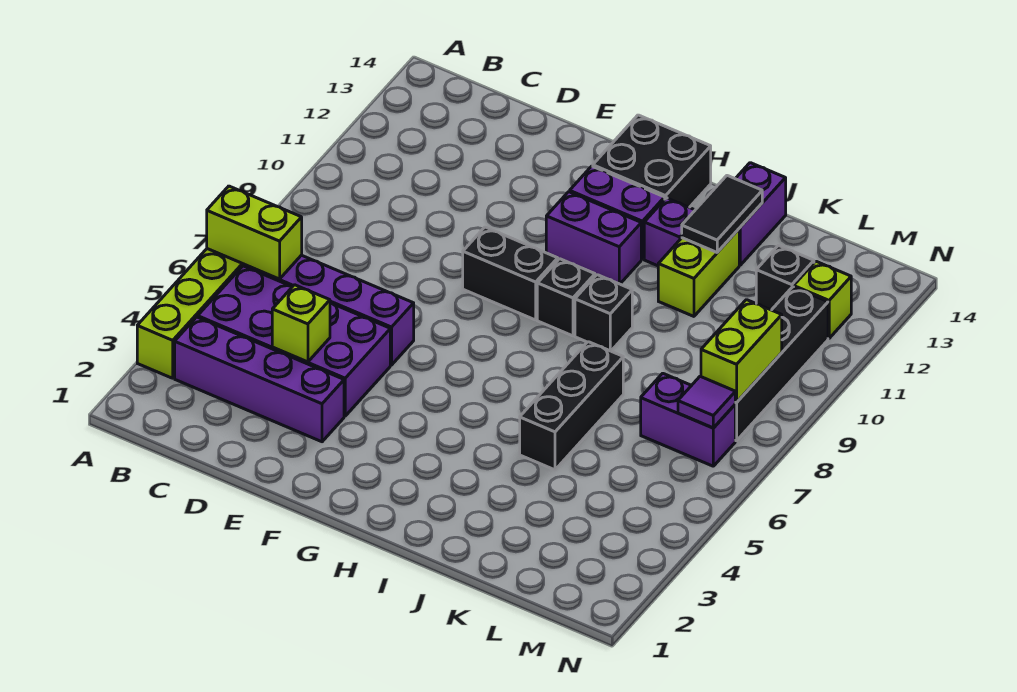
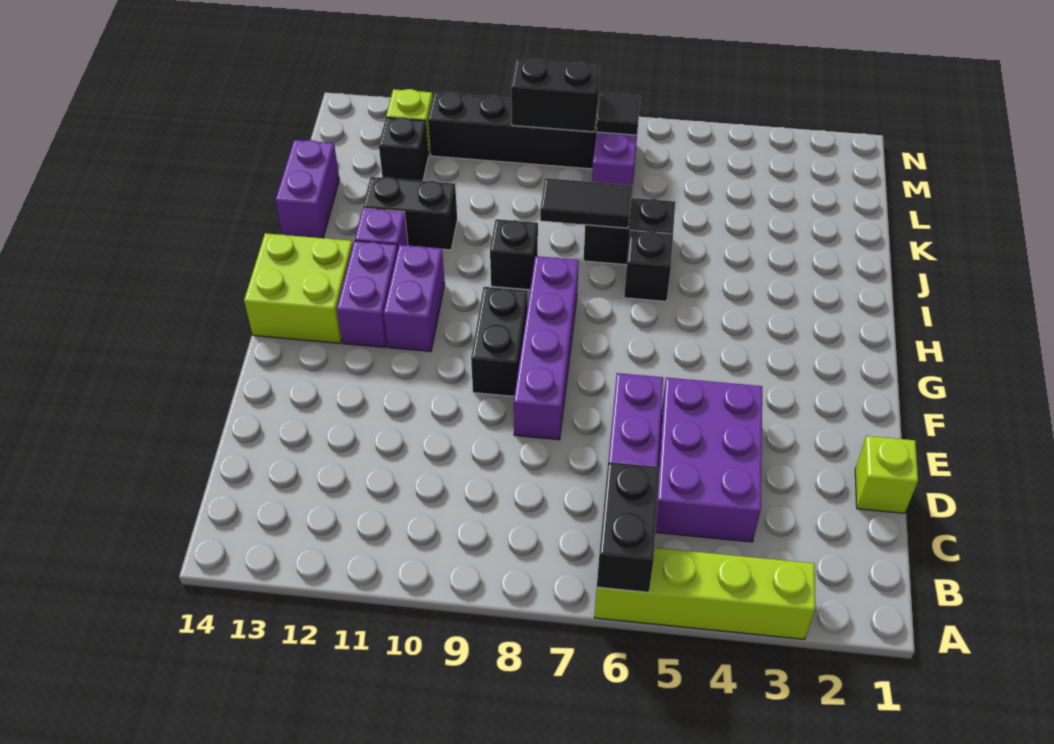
lime brick A6:B6 level 2 -> black brick A6:B6 level 2
purple brick B3:E3 level 1 -> purple brick E8:H8 level 1
purple brick B4:E5 level 1 -> purple brick C4:E5 level 1
lime brick D4 level 2 -> lime brick D1 level 1
black brick G13:H14 level 1 -> lime brick G13:H14 level 1
black brick H9 level 1 -> black brick I6 level 1
black brick J5:J7 level 1 -> black brick J6:J7 level 1
lime brick J11:J12 level 1 -> black brick J11:J12 level 1
black tile J12:J13 level 2 -> black tile J7:J8 level 2
purple brick J13:J14 level 1 -> purple brick J14:K14 level 1
purple tile M7 level 2 -> black tile M7 level 2
lime brick M8:M9 level 2 -> black brick M8:M9 level 2

